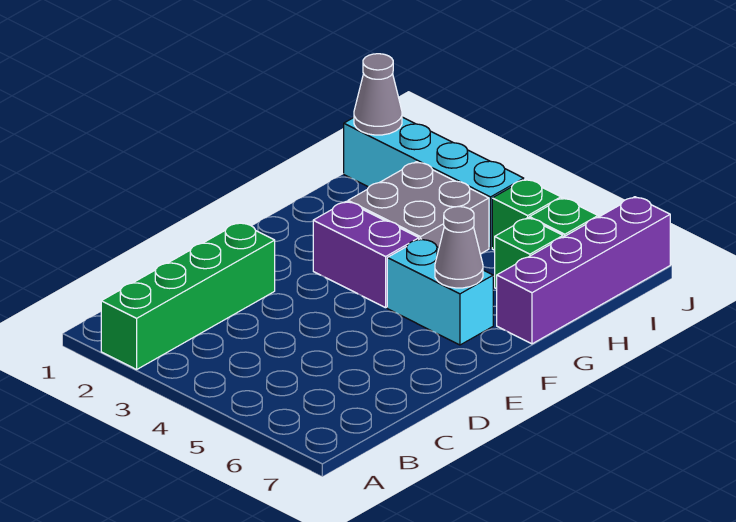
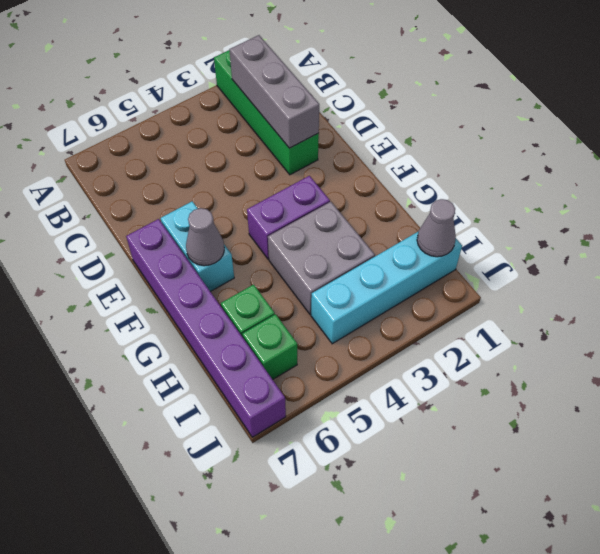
none -> grey brick B2:D2 level 2
cyan brick F5:F6 level 1 -> cyan brick E6:F6 level 1
purple brick G7:J7 level 1 -> purple brick E7:J7 level 1
green brick I5 level 1 -> none

